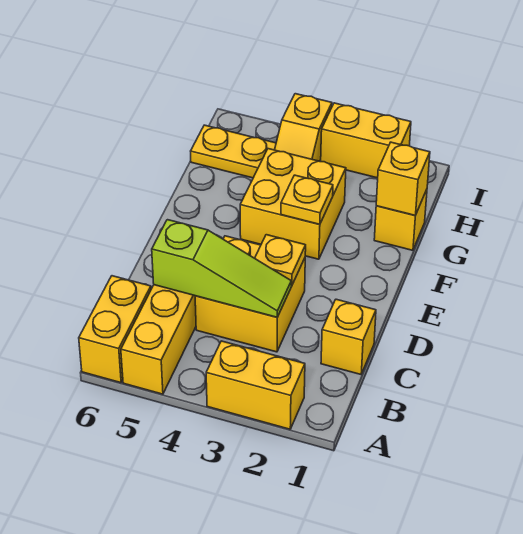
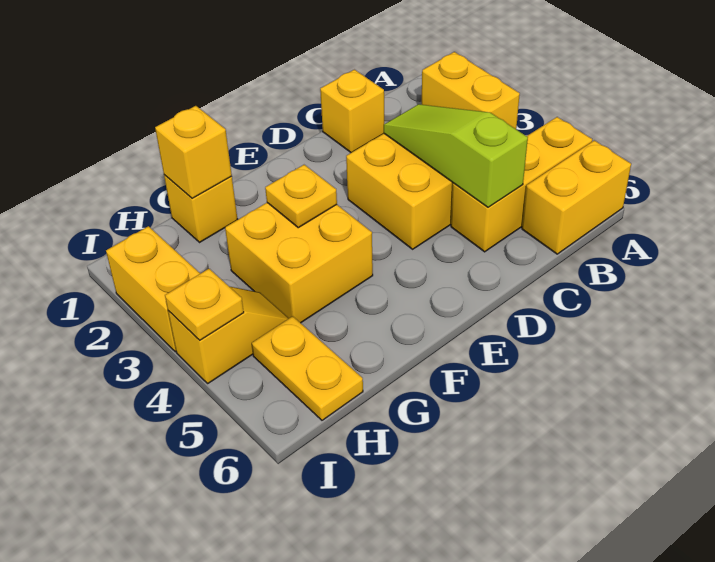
yellow plate D3 level 2 -> yellow plate I4 level 2

